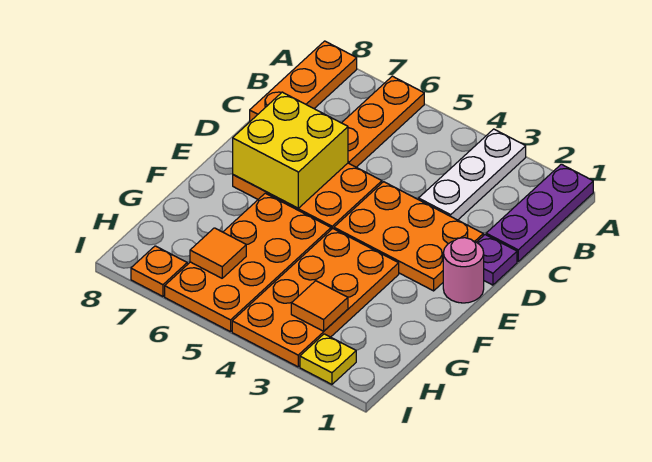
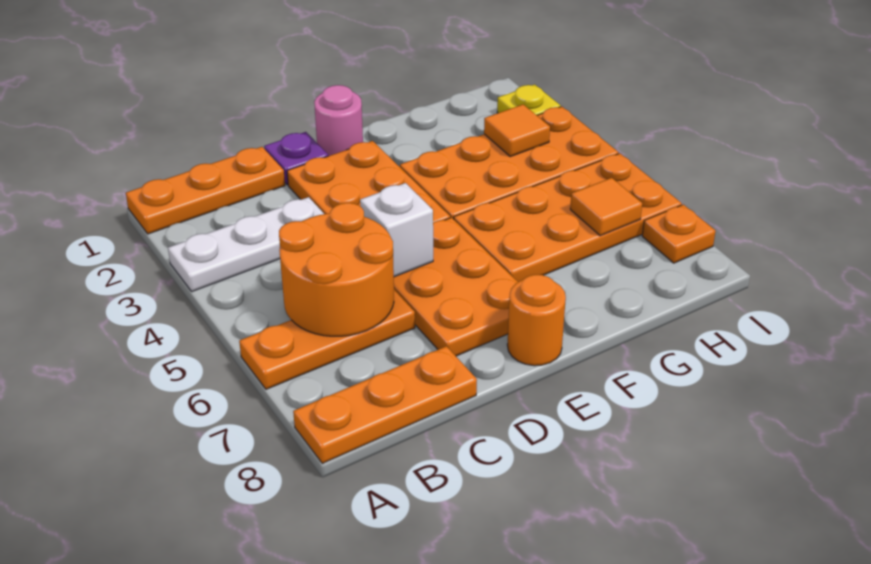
purple plate A1:C1 level 1 -> orange plate A1:C1 level 1
none -> orange round brick B5:C6 level 2
none -> white brick D5 level 2
yellow brick D6:E7 level 2 -> none
none -> orange round brick E8 level 1

